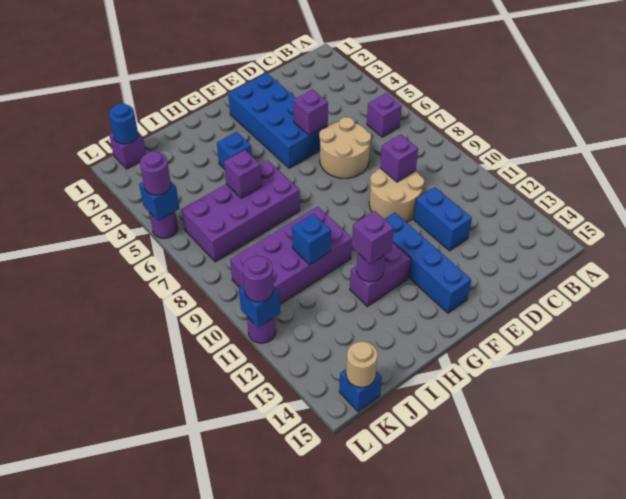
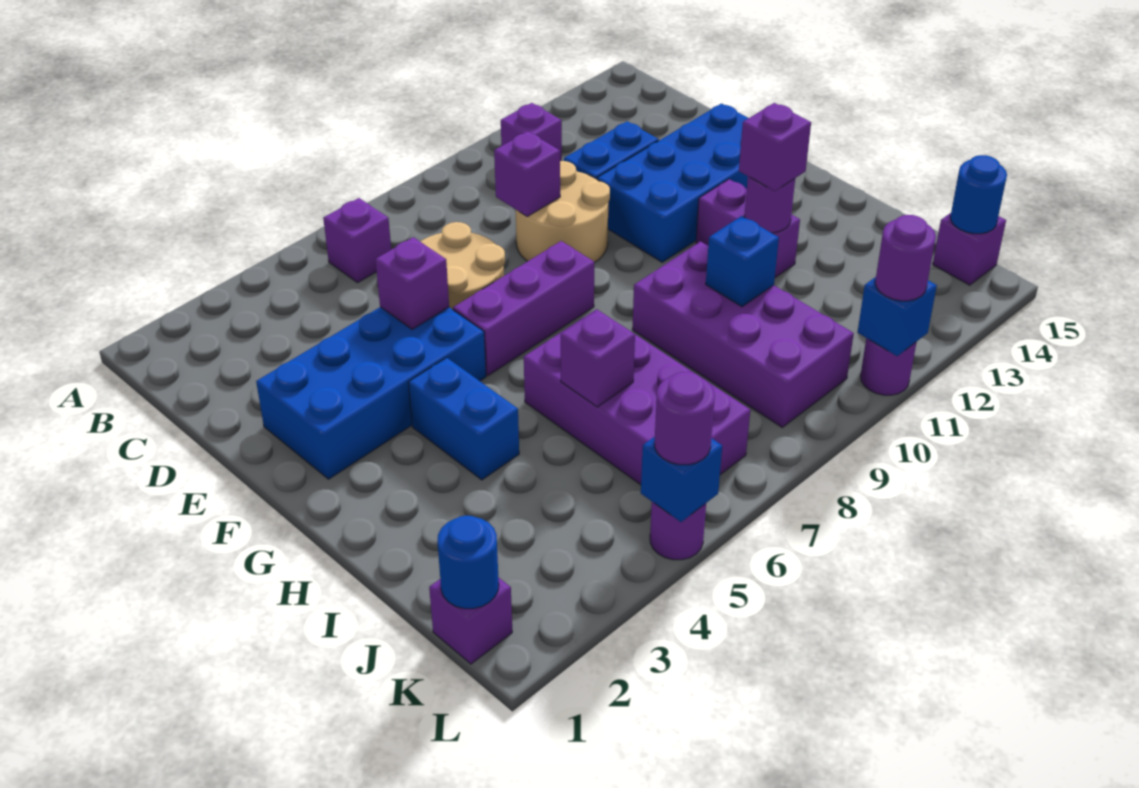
none -> purple brick B11 level 1
none -> purple brick F6:F8 level 1
blue brick F11:F14 level 1 -> blue brick E11:F14 level 1
blue brick H4 level 1 -> blue brick G4:H4 level 1
blue brick K15 level 1 -> purple brick K15 level 1
tan round brick K15 level 2 -> blue round brick K15 level 2

